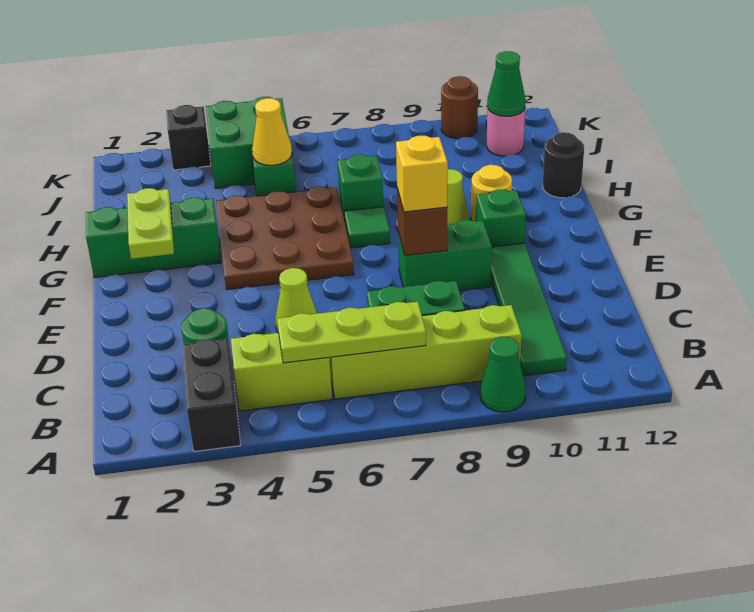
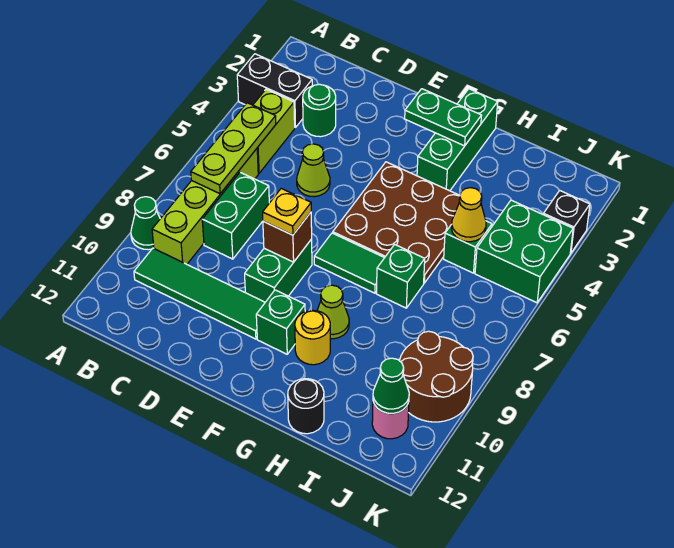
yellow brick E8 level 3 -> yellow plate E8 level 3
lime plate F2:G2 level 2 -> green plate F2:G2 level 2
green tile G7 level 1 -> green tile F7:G7 level 1
brown round brick K10 level 1 -> brown round brick J9:K10 level 1

